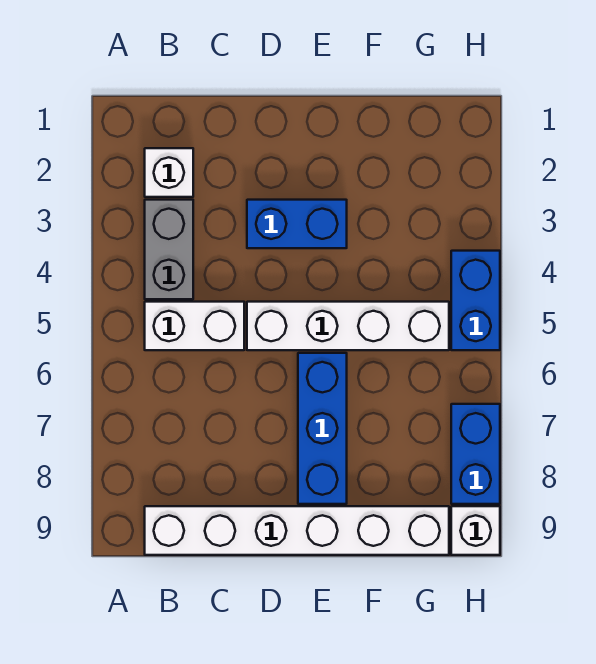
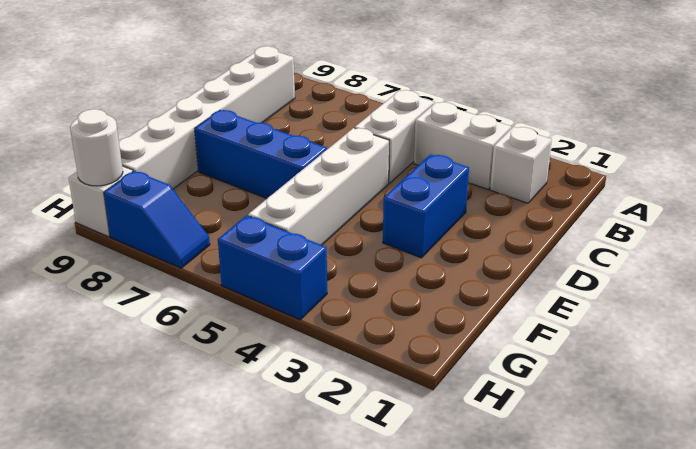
grey brick B3:B4 level 1 -> white brick B3:B4 level 1
blue brick H7:H8 level 1 -> blue slope H7:H8 level 1 top 8
none -> white round brick H9 level 2

